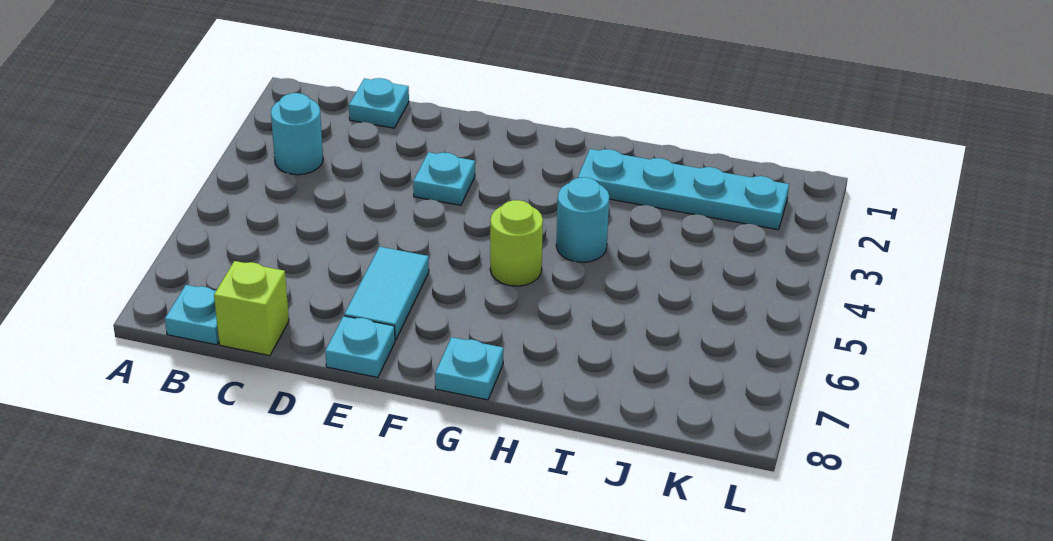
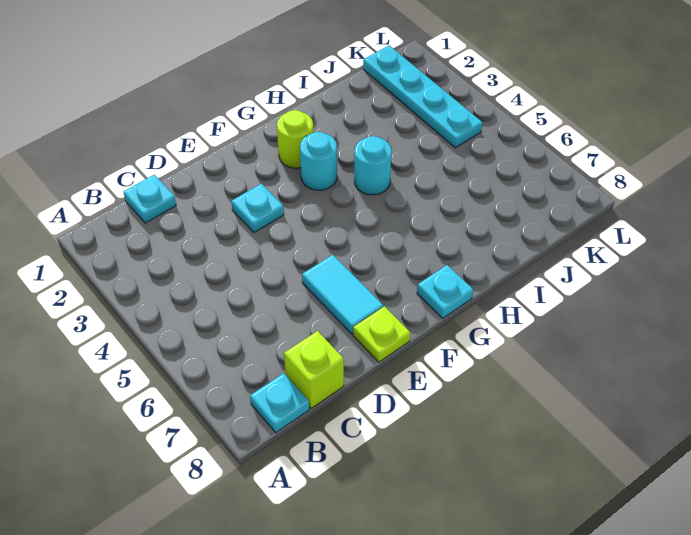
cyan round brick B3 level 1 -> cyan round brick G3 level 1
cyan plate E8 level 1 -> lime plate E8 level 1
lime round brick G5 level 1 -> lime round brick G2 level 1
cyan plate H2:K2 level 1 -> cyan plate K1:K4 level 1

